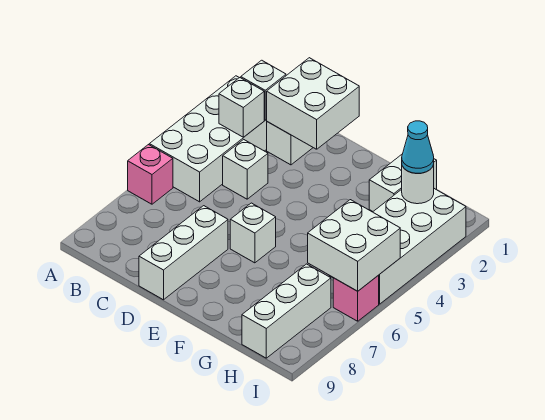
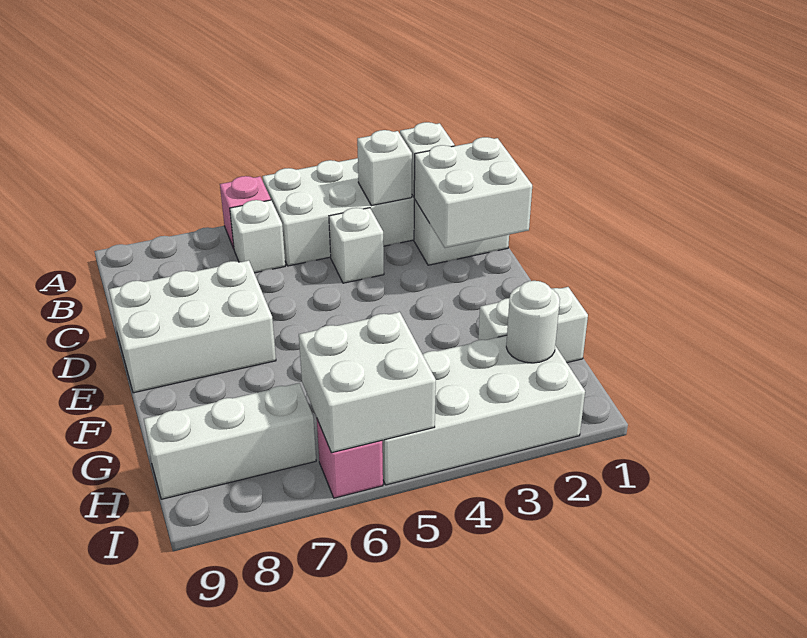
white brick D7:D9 level 1 -> white brick D7:E9 level 1
white brick E6 level 1 -> white brick B6 level 1
cyan cone H2 level 3 -> none

